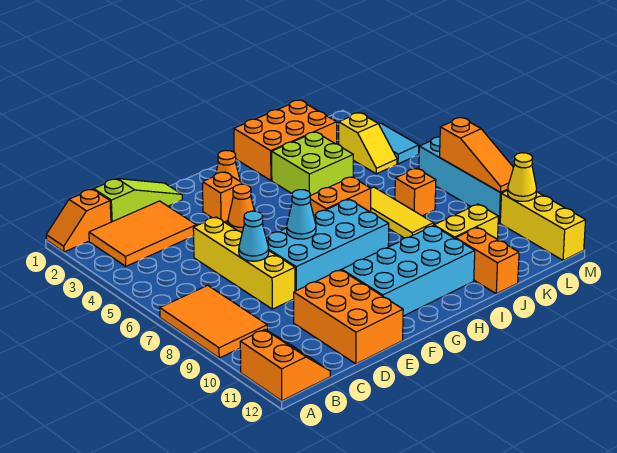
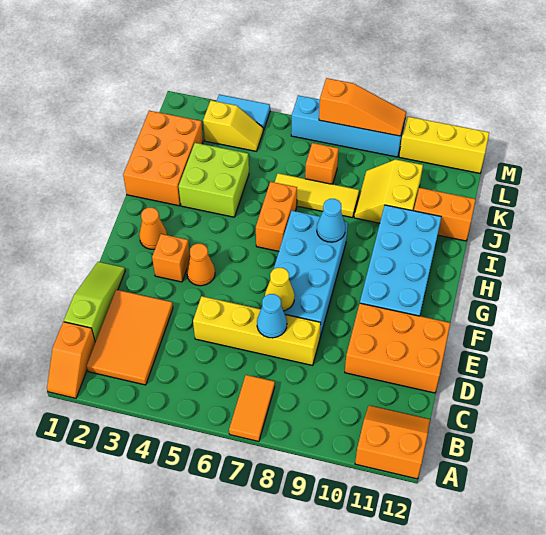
orange tile A7:B9 level 1 -> orange tile A7:B7 level 1
cyan cone F7 level 2 -> cyan cone H8 level 2
yellow cone M10 level 2 -> yellow cone E7 level 2

